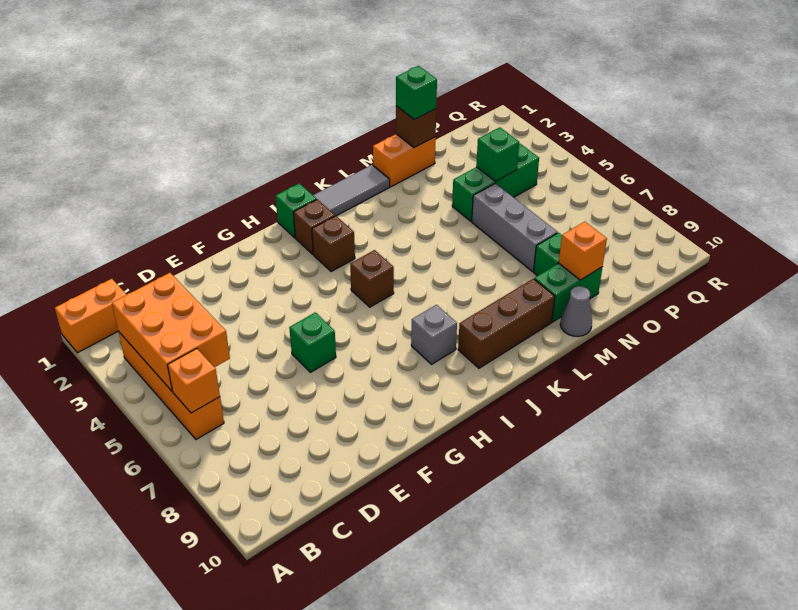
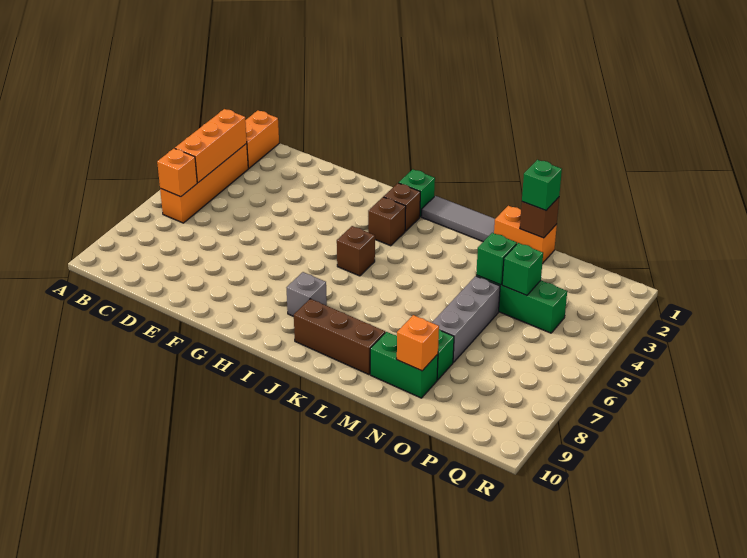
orange brick A1:B1 level 1 -> orange brick B1:B2 level 1
orange brick B3:C5 level 2 -> orange brick B3:B5 level 2
green brick F6 level 1 -> green brick N4 level 2
grey cone M10 level 1 -> none

